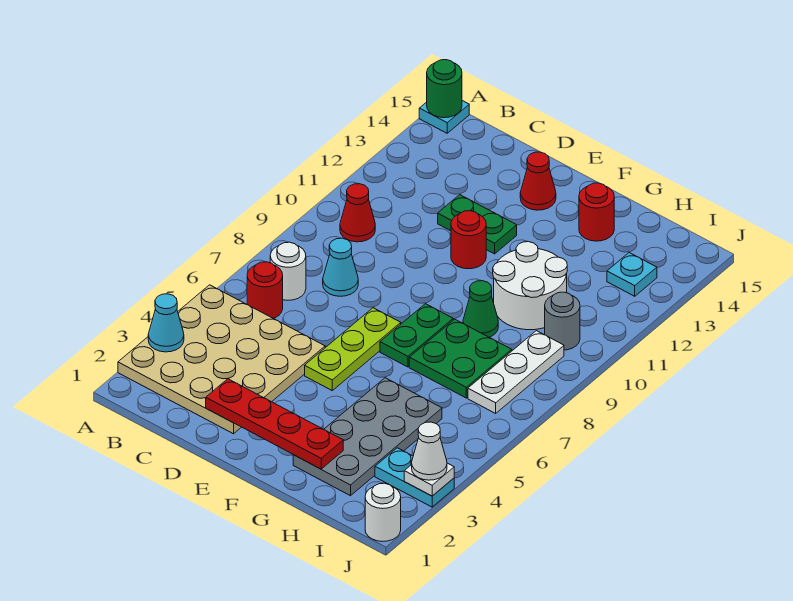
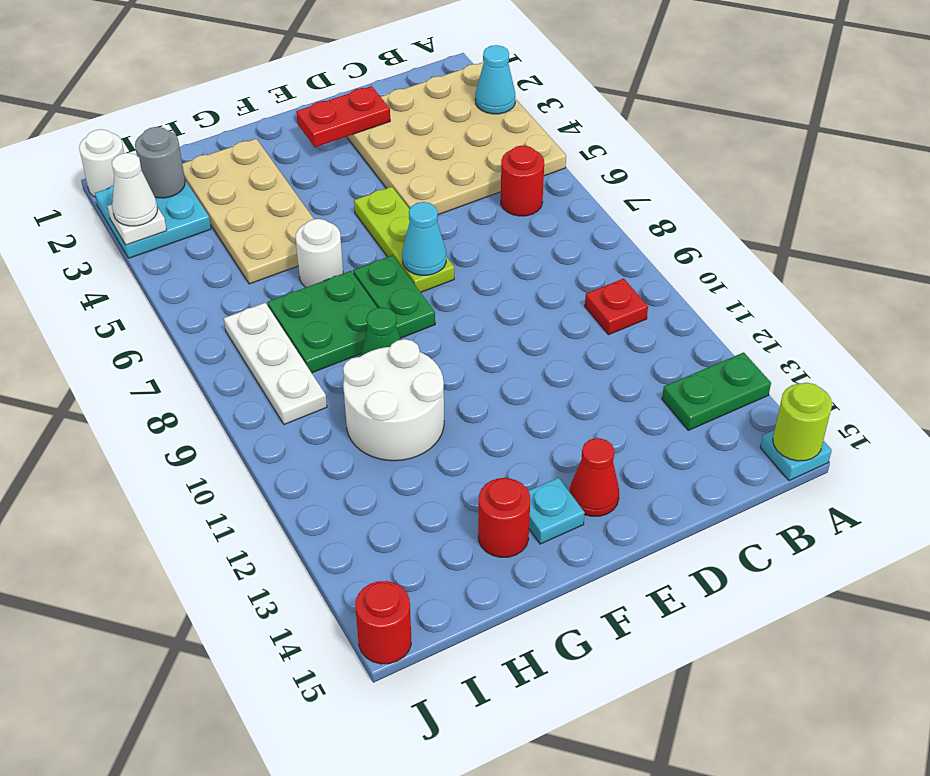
green round brick A15 level 2 -> lime round brick A15 level 2
white round brick B7 level 1 -> white round brick G6 level 1
red cone B10 level 1 -> red plate B10 level 1
cyan cone C8 level 1 -> cyan cone E7 level 2
red plate D2:G2 level 2 -> red plate D2:E2 level 2
green plate D12:E12 level 1 -> green plate A13:B13 level 1
red round brick E11 level 1 -> red round brick J15 level 1
grey plate G2:H5 level 1 -> tan plate G2:H5 level 1
cyan plate I3:J3 level 1 -> cyan plate I2:J3 level 1
grey round brick I10 level 1 -> grey round brick I2 level 2
cyan plate I13 level 1 -> cyan plate F14 level 1

